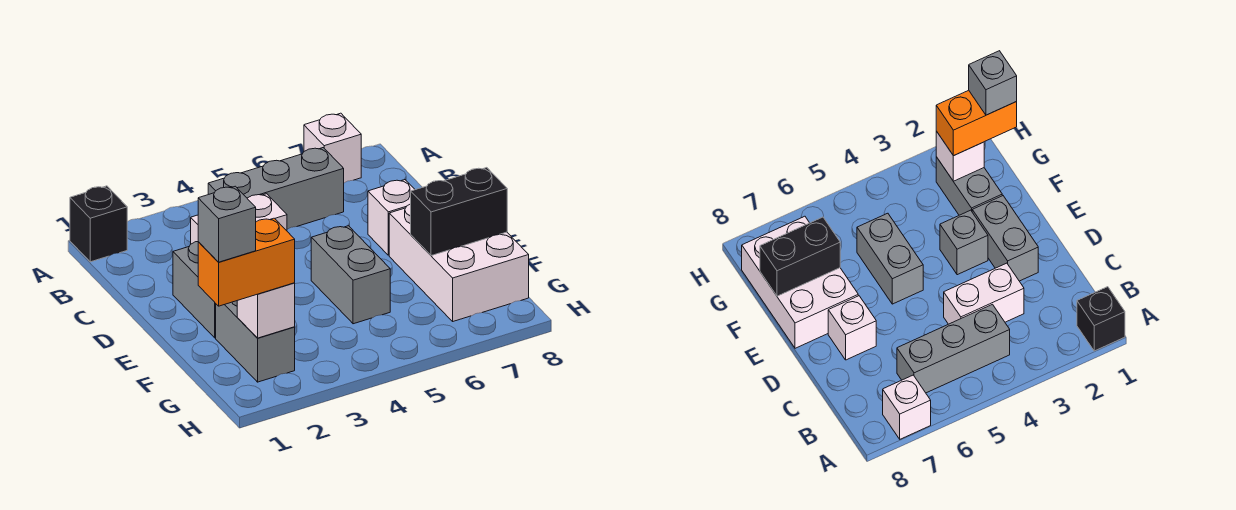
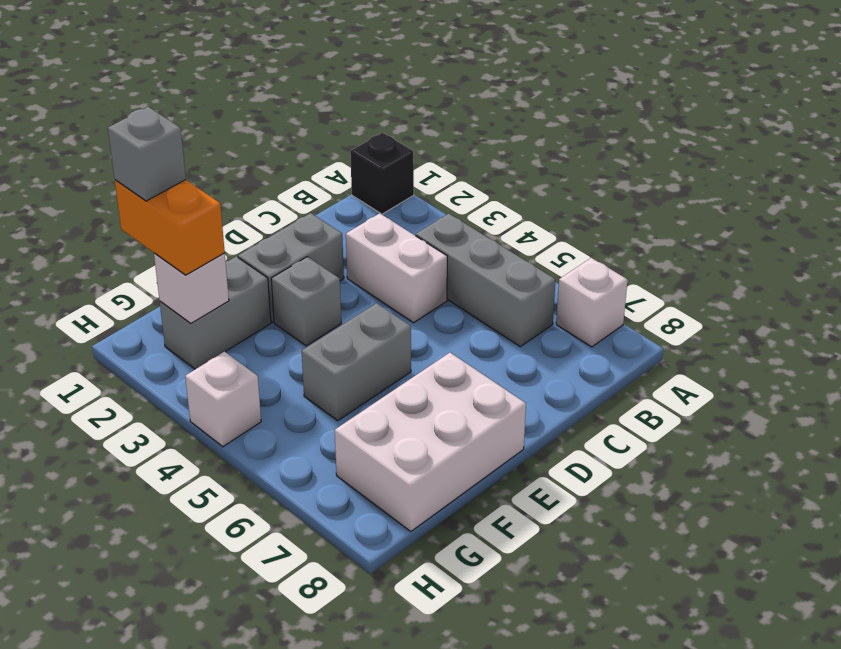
white brick D7 level 1 -> white brick H4 level 1
black brick F7:F8 level 2 -> none

